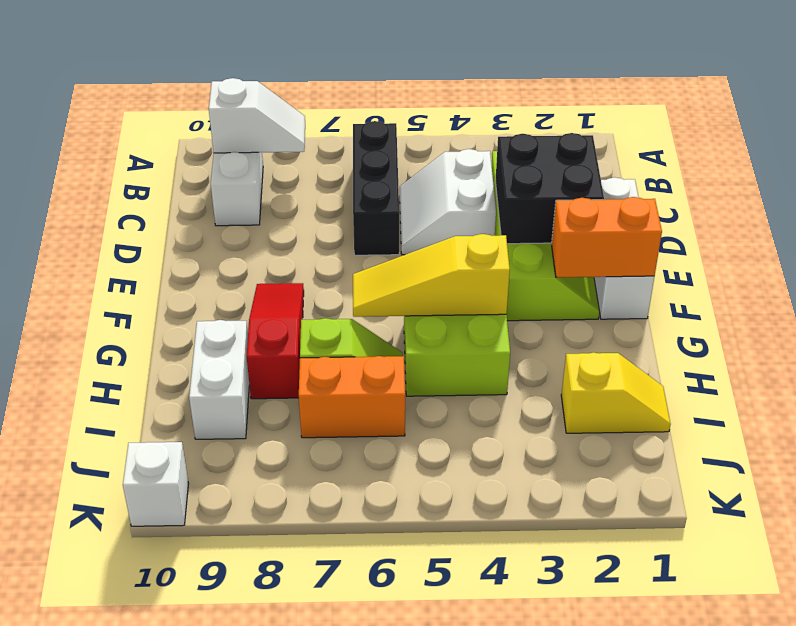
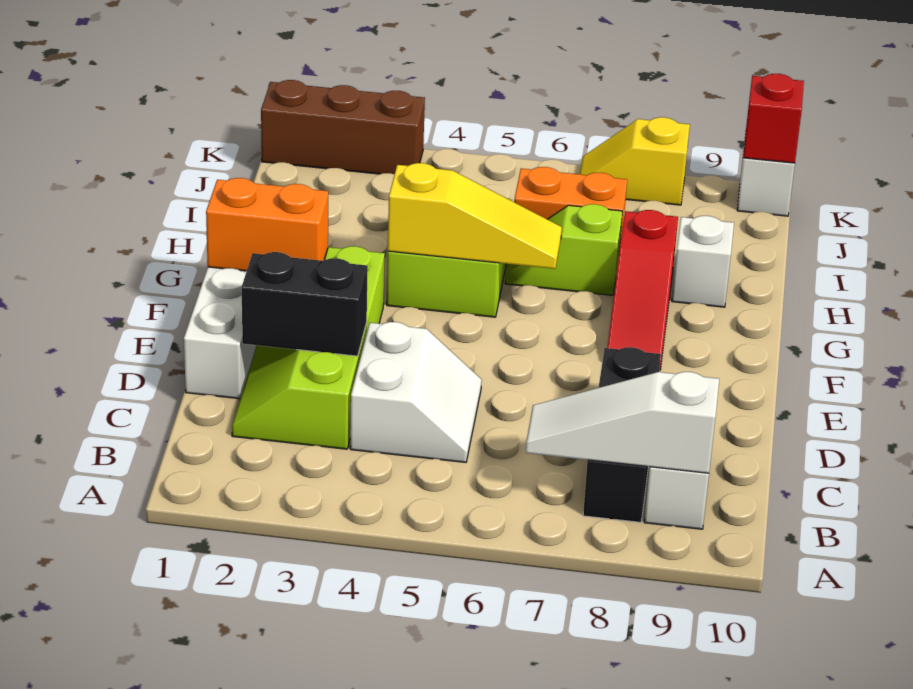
black brick B6:D6 level 1 -> black brick B8:D8 level 1
white slope B8:B9 level 2 top 9 -> white slope B7:B9 level 2 top 9
black brick D2:E3 level 2 -> black brick D2:D3 level 2
white brick H9:I9 level 1 -> white brick H9 level 1
yellow slope I1:I2 level 1 top 2 -> yellow slope K7:K8 level 1 top 8
none -> brown brick K1:K3 level 1
none -> red brick K10 level 2

